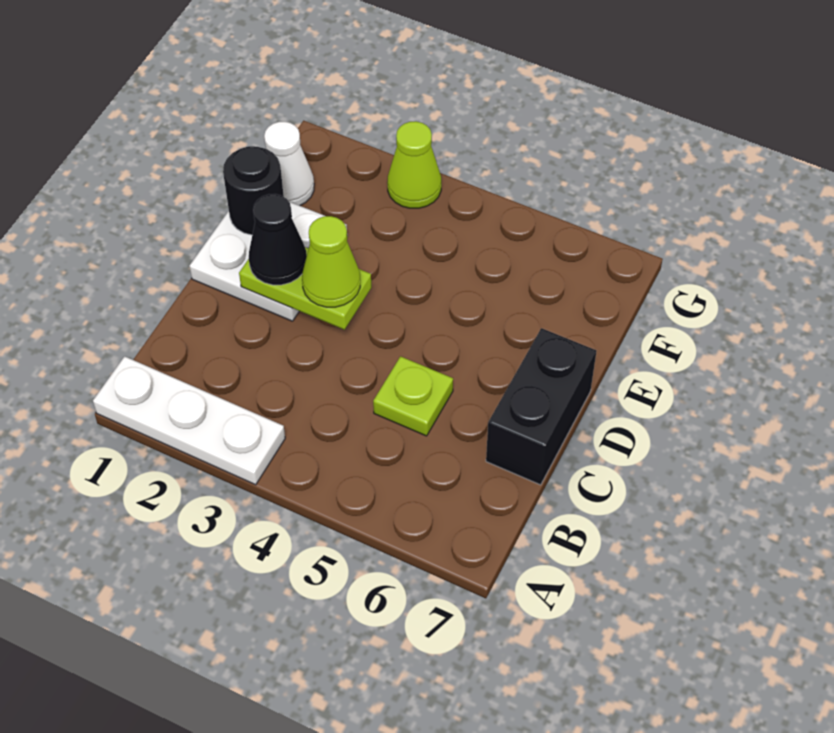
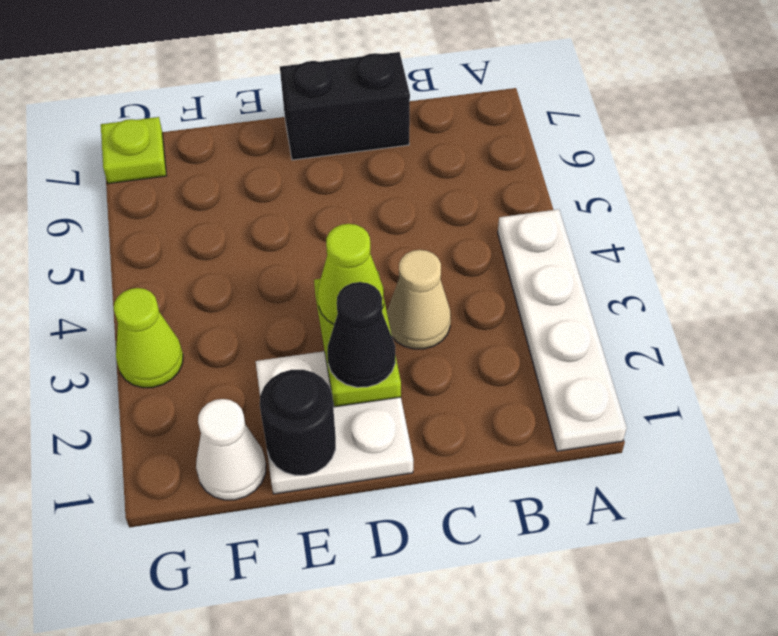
white plate A1:A3 level 1 -> white plate A1:A4 level 1
none -> tan cone C3 level 1
lime plate C5 level 1 -> lime plate G7 level 1

